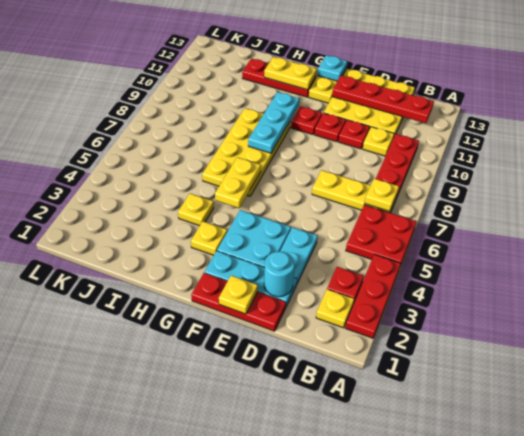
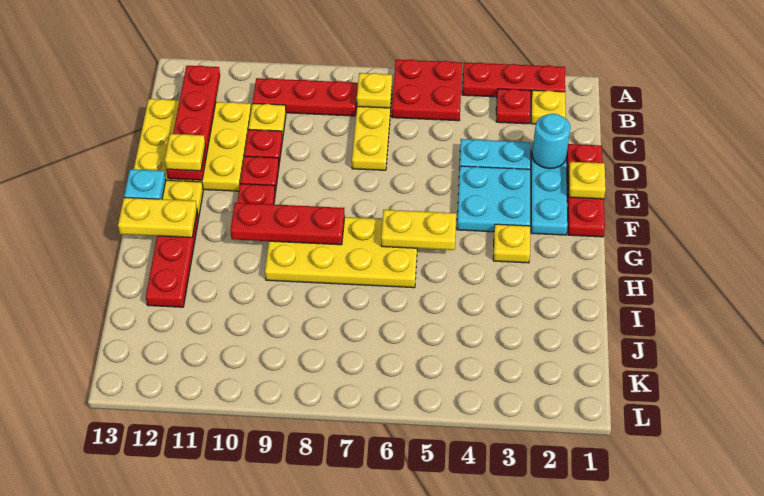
cyan plate G8:G10 level 2 -> red plate G8:G10 level 2
yellow plate G12:H12 level 2 -> yellow plate G12:G13 level 2
yellow plate H4 level 1 -> yellow plate E12 level 3

